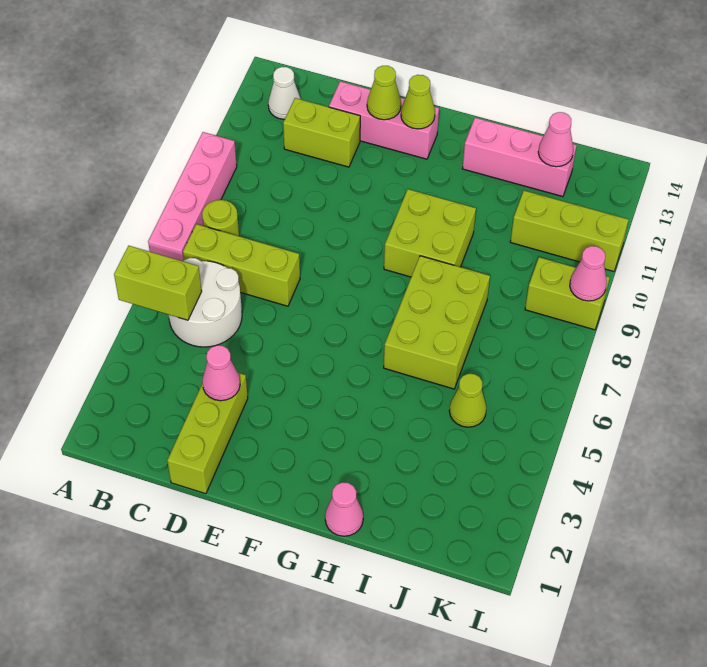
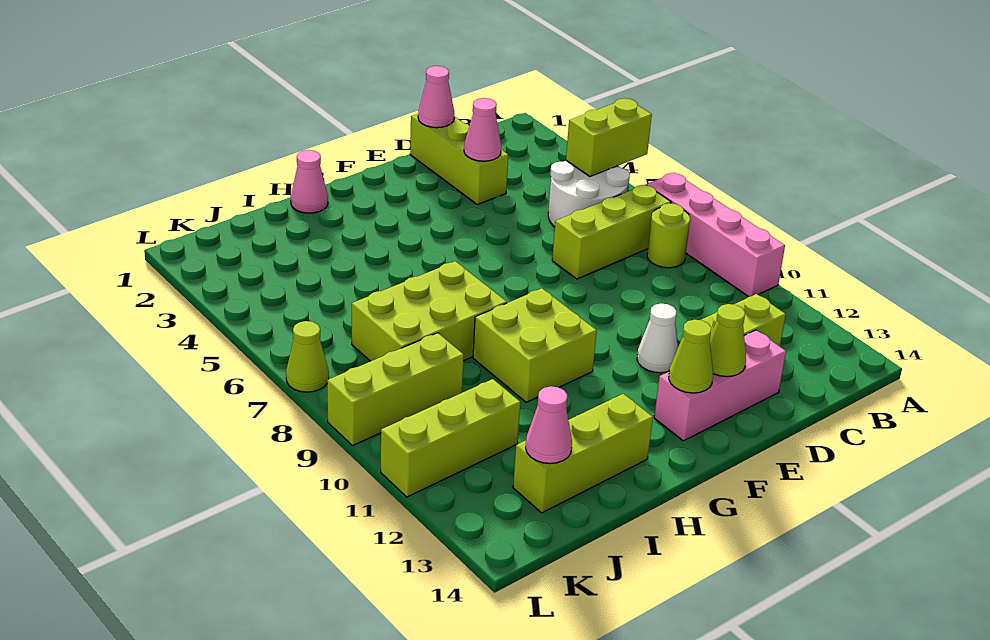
white cone B13 level 1 -> white cone E11 level 1
lime brick H6:I8 level 1 -> lime brick H7:J8 level 1
pink brick H13:J13 level 1 -> lime brick H13:J13 level 1
lime cone J5 level 1 -> lime cone L7 level 1
lime brick K9:L9 level 1 -> lime brick J9:L9 level 1
pink cone L9 level 2 -> pink cone D1 level 2

